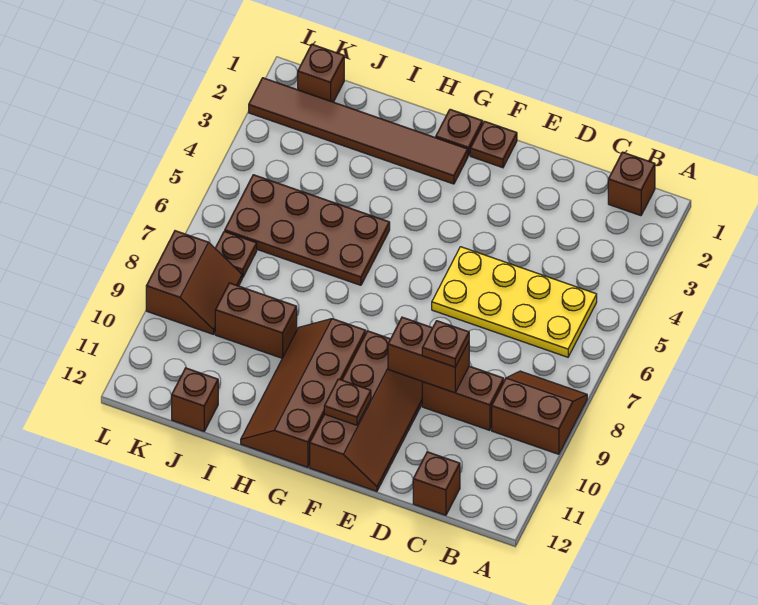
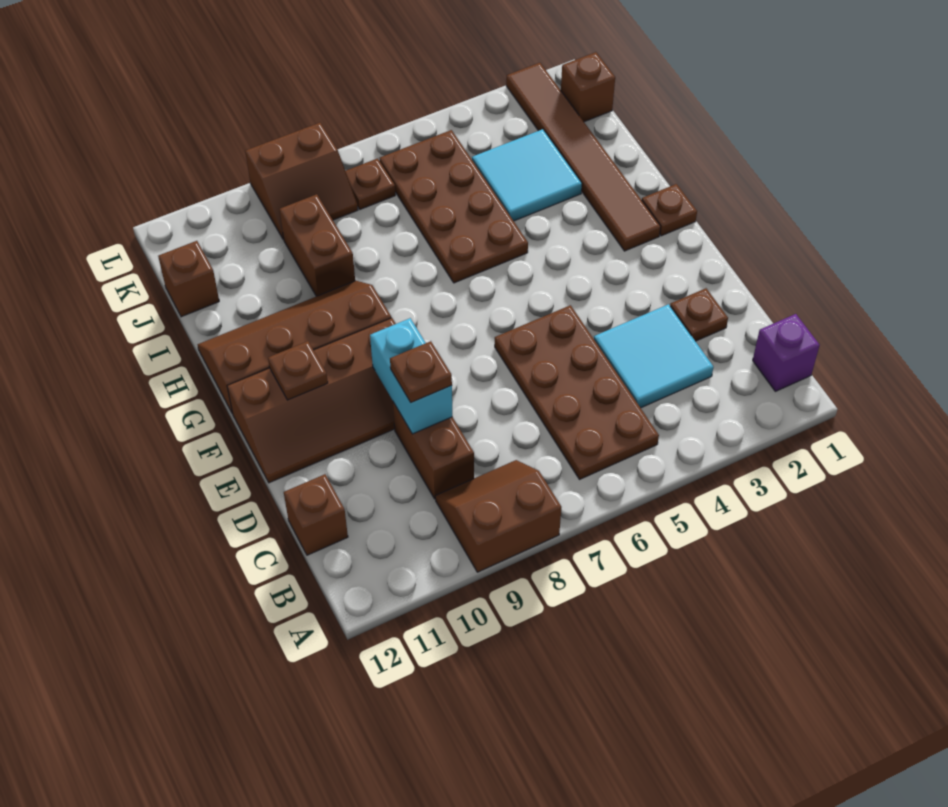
brown slope A8:B9 level 1 top 9 -> brown slope A8:B9 level 1 top A
brown brick B1 level 1 -> purple brick B1 level 1
yellow plate B5:E6 level 1 -> brown plate B5:E6 level 1
none -> cyan tile C3:D4 level 1
brown brick D9:E9 level 2 -> cyan brick D9:E9 level 2
brown plate F1 level 1 -> brown plate D2 level 1
none -> cyan tile I3:J4 level 1

